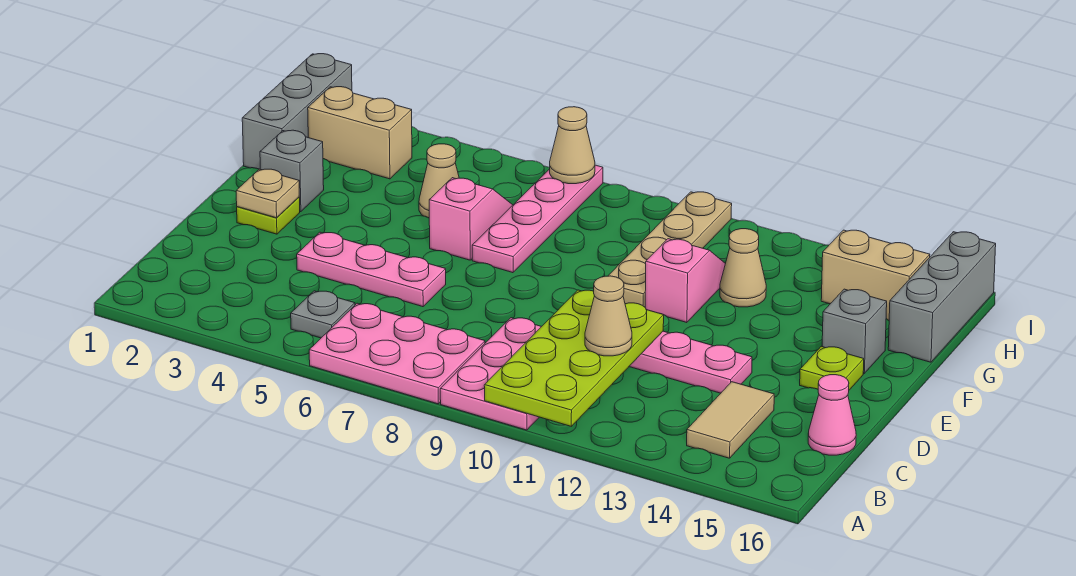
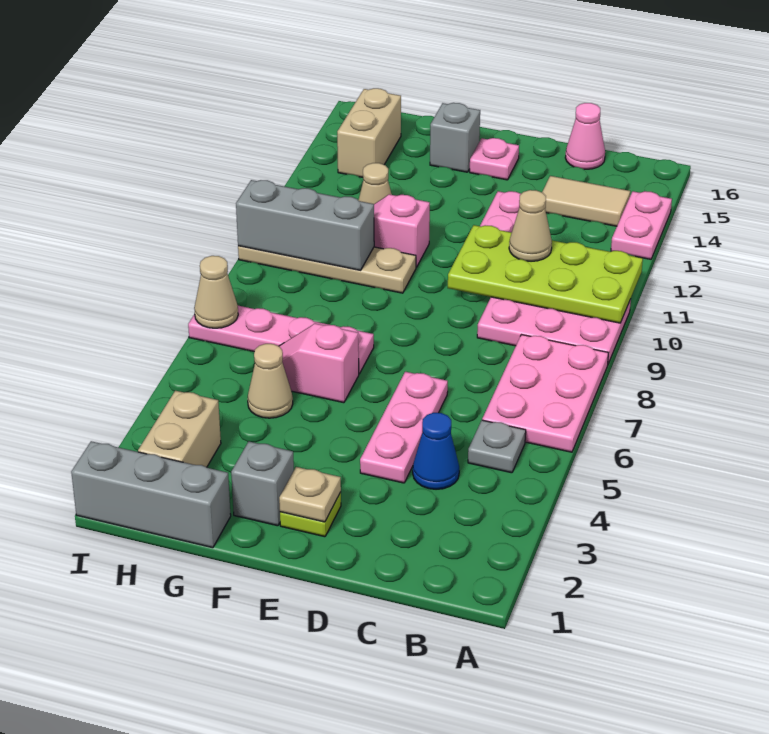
none -> pink plate A13:A14 level 1
none -> blue cone C4 level 1
lime plate E15 level 1 -> pink plate E15 level 1
grey brick G16:I16 level 1 -> grey brick G10:I10 level 2

